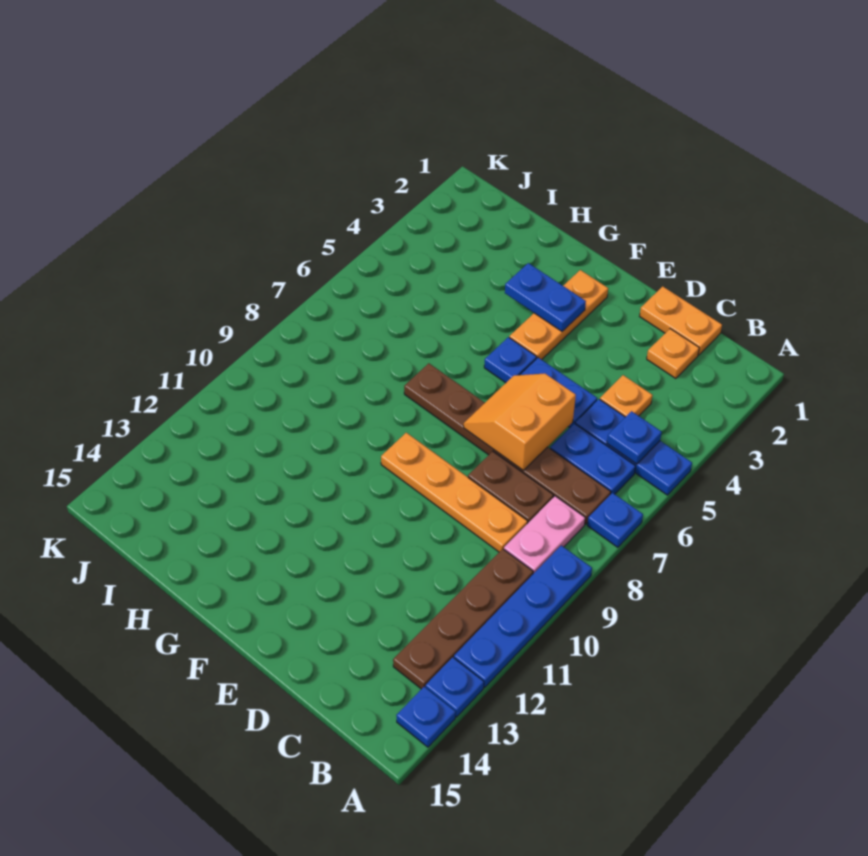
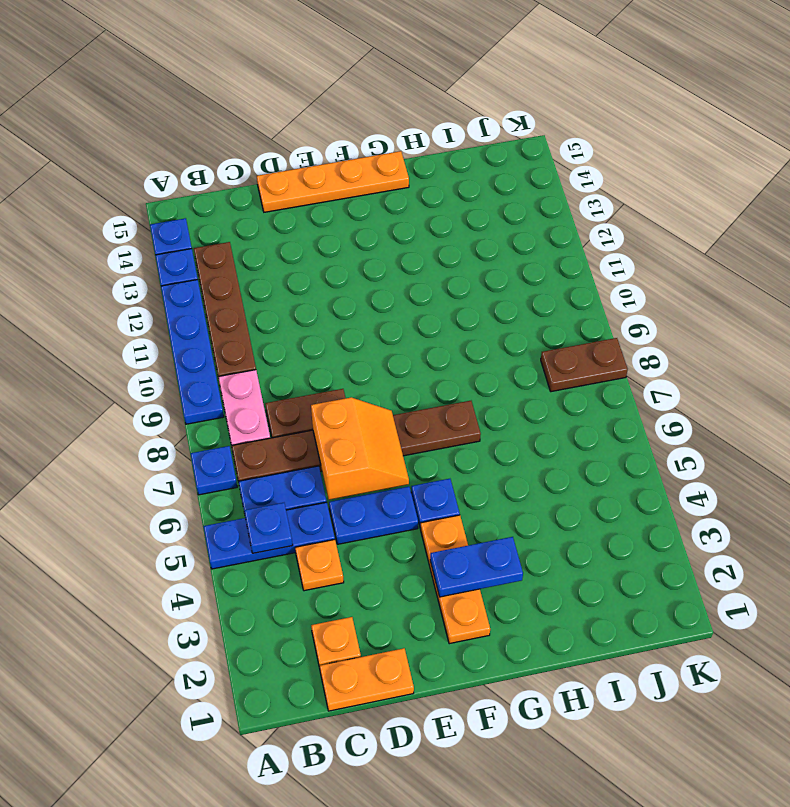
orange plate C9:F9 level 1 -> orange plate D15:G15 level 1
none -> brown plate J8:K8 level 1

